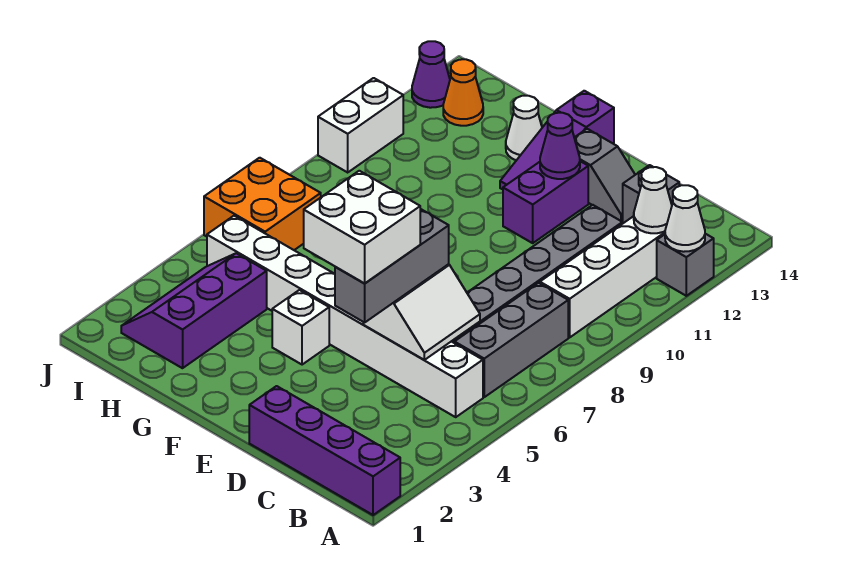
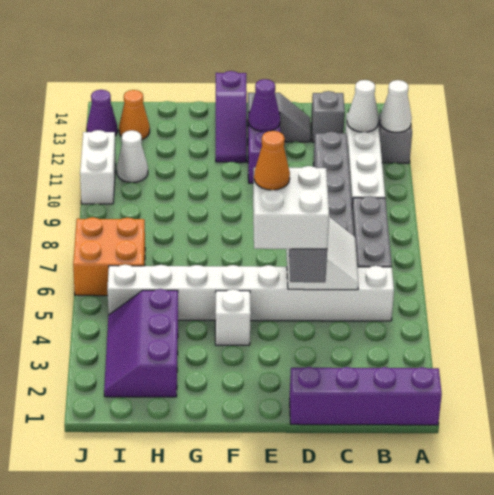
none -> orange cone E5 level 5
white cone G13 level 1 -> white cone I11 level 1

